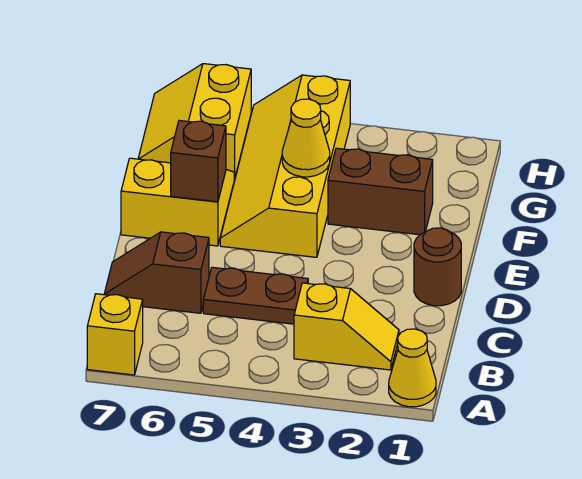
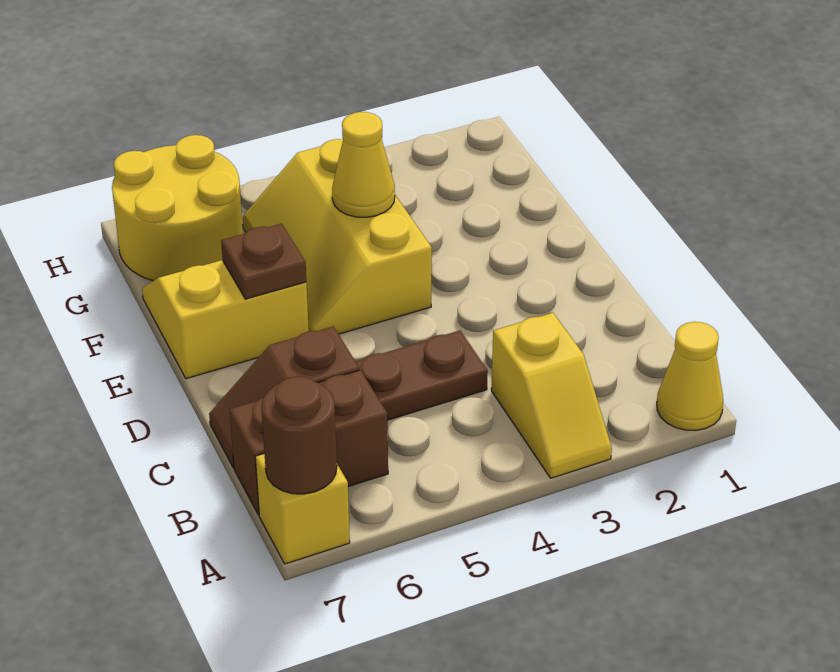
yellow slope B2:B3 level 1 top 3 -> yellow slope A3:B3 level 1 top B
brown round brick D1 level 1 -> brown round brick A7 level 2
yellow slope E4:H5 level 1 top 4 -> yellow slope E4:G5 level 1 top 4
brown brick E6 level 2 -> brown plate E6 level 2
brown brick F2:F3 level 1 -> brown brick B6:B7 level 1
yellow slope G6:H7 level 1 top 6 -> yellow round brick G6:H7 level 1

